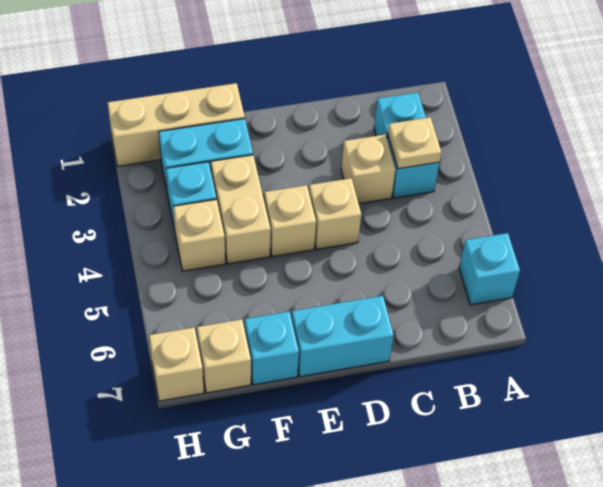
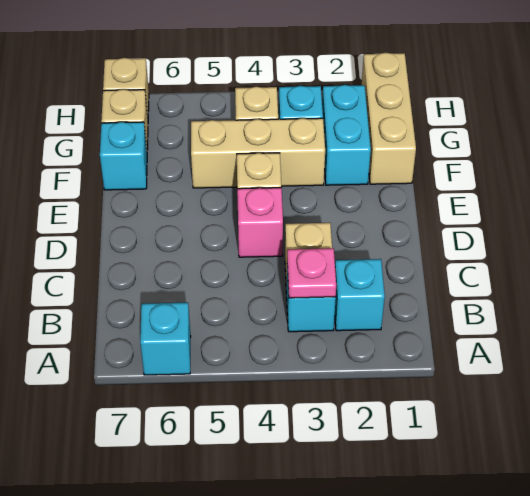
tan plate B3 level 2 -> pink plate B3 level 2
tan brick D4 level 1 -> pink brick D4 level 1
cyan brick D7:E7 level 1 -> none
tan brick F3:F4 level 1 -> tan brick F3:F5 level 1

